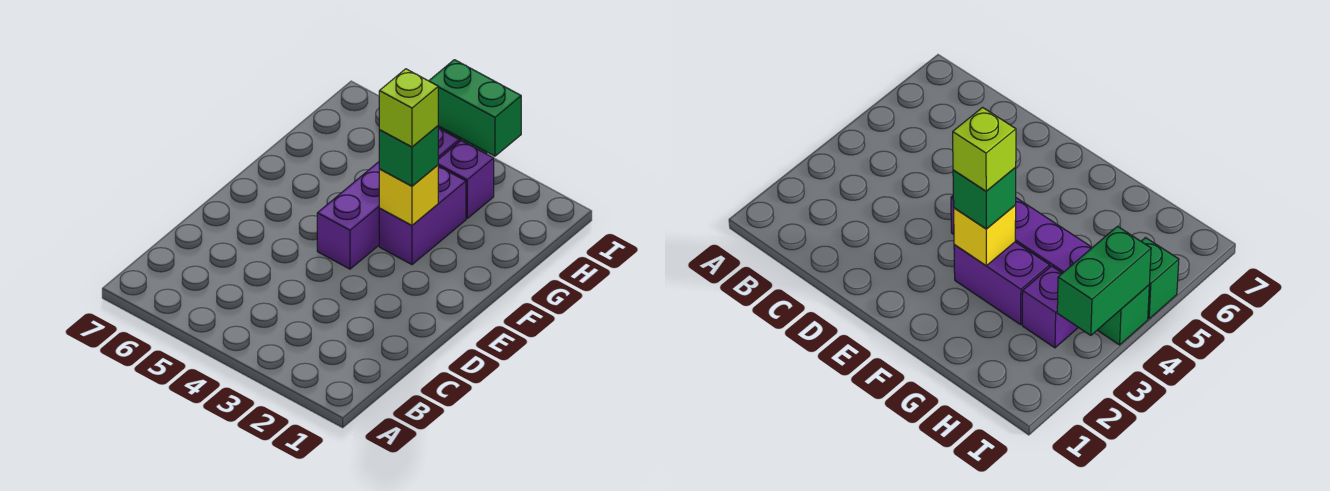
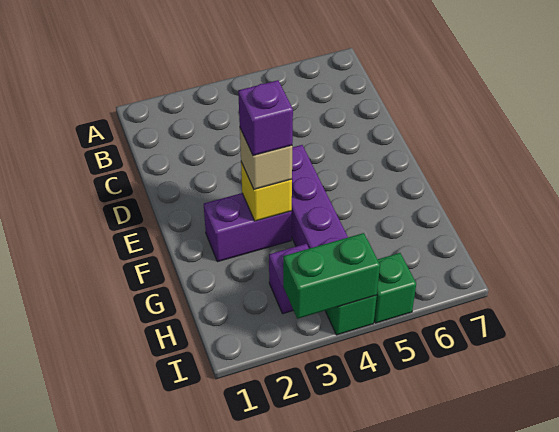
purple brick F3:G3 level 1 -> purple brick F2:F3 level 1
green brick F3 level 3 -> tan brick F3 level 3
lime brick F3 level 4 -> purple brick F3 level 4

